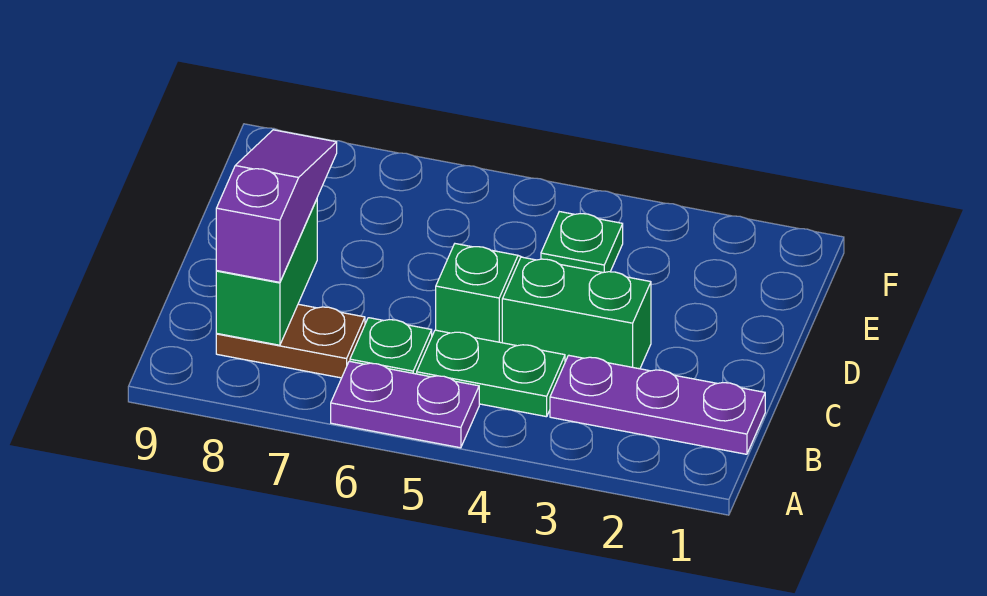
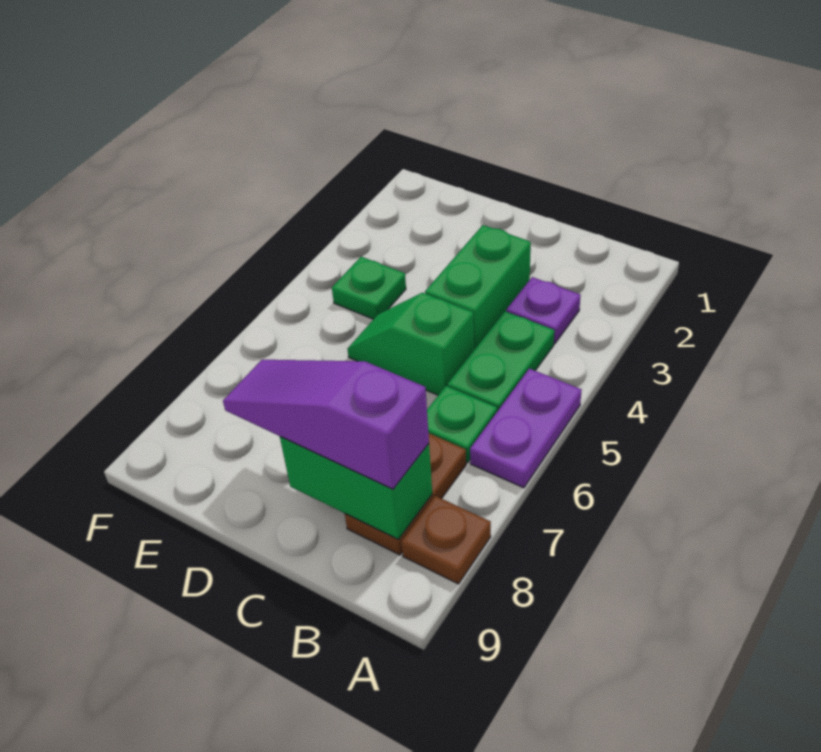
none -> brown plate A8 level 1
purple plate B1:B3 level 1 -> purple plate B3 level 1

